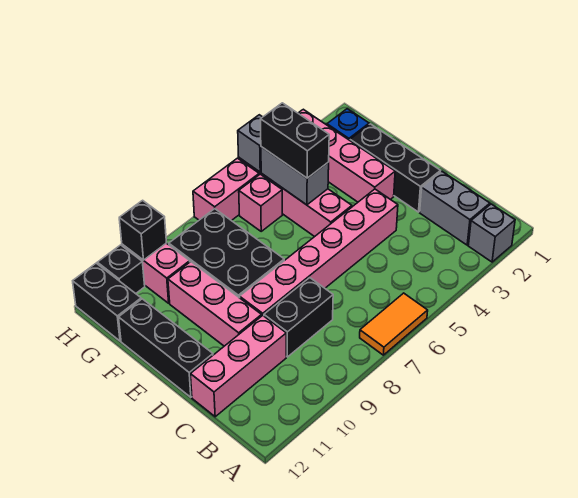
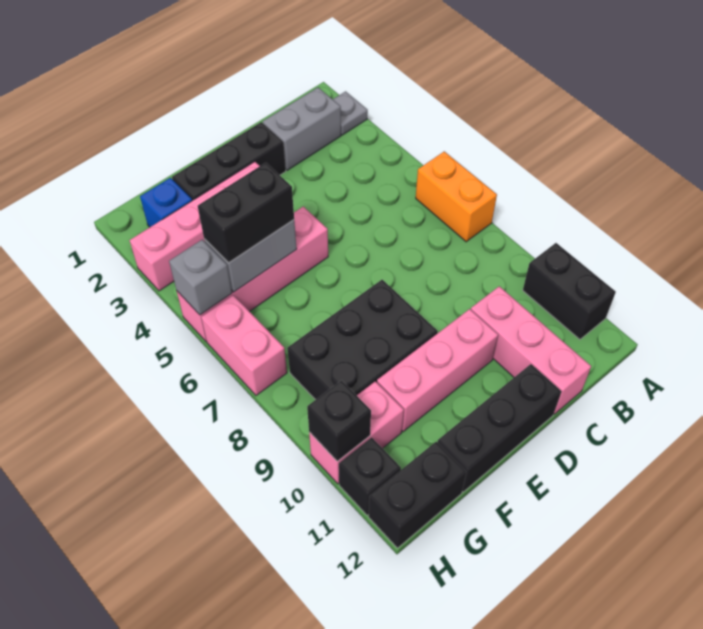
grey brick A2 level 1 -> grey plate A2 level 1
orange tile A6:A7 level 1 -> orange brick A6:A7 level 1
black brick C8:C9 level 1 -> black brick A10:A11 level 1
pink brick D4:D9 level 1 -> none
pink brick G6 level 1 -> none

